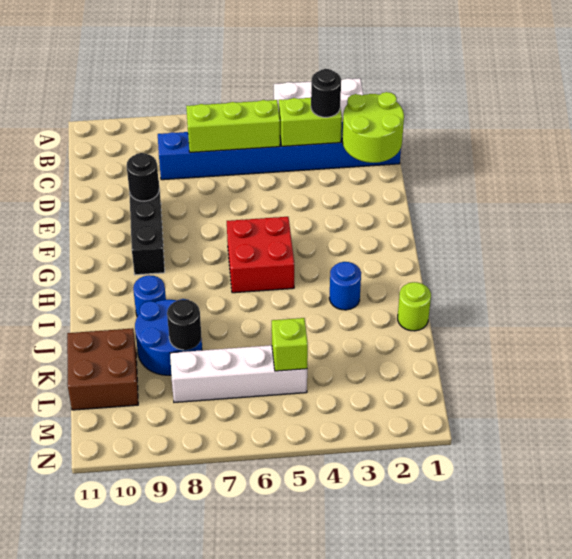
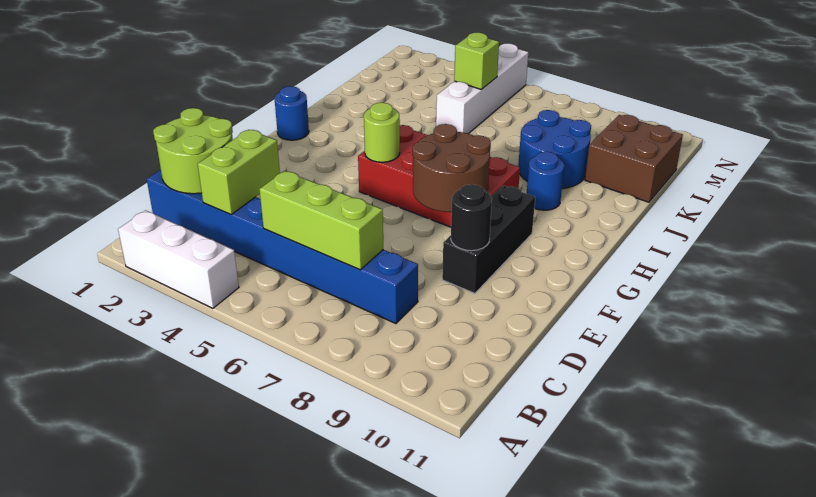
lime brick C3:C4 level 2 -> lime brick C3:D3 level 2
black round brick C3 level 3 -> none
none -> brown round brick F7:G8 level 2
red brick G5:H6 level 1 -> red brick G5:H8 level 1
blue round brick I3 level 1 -> blue round brick H1 level 1
lime round brick J1 level 1 -> lime round brick G5 level 2
black round brick K8 level 2 -> none
white brick L5:L8 level 1 -> white brick K5:N5 level 1

